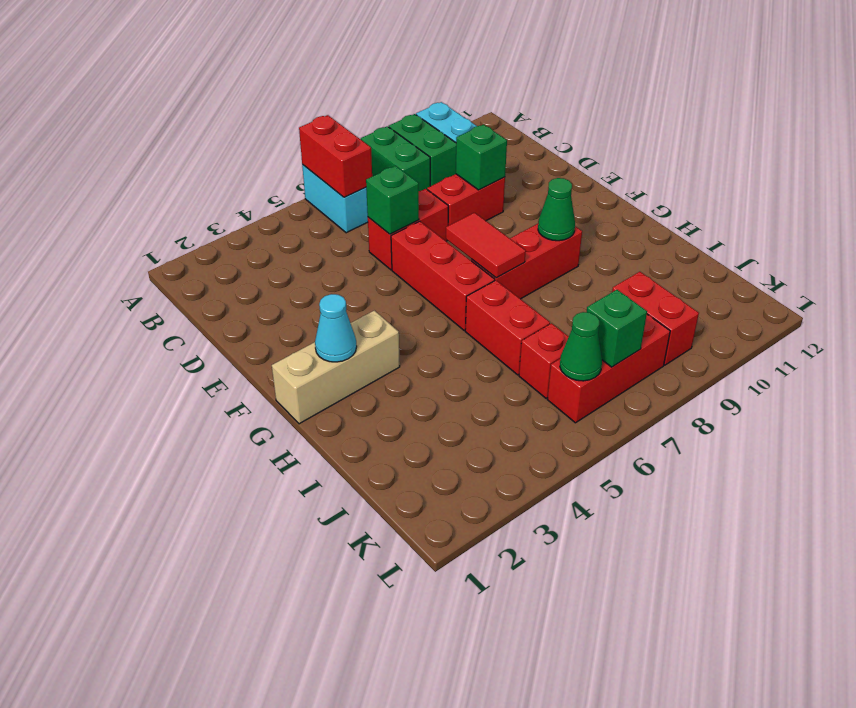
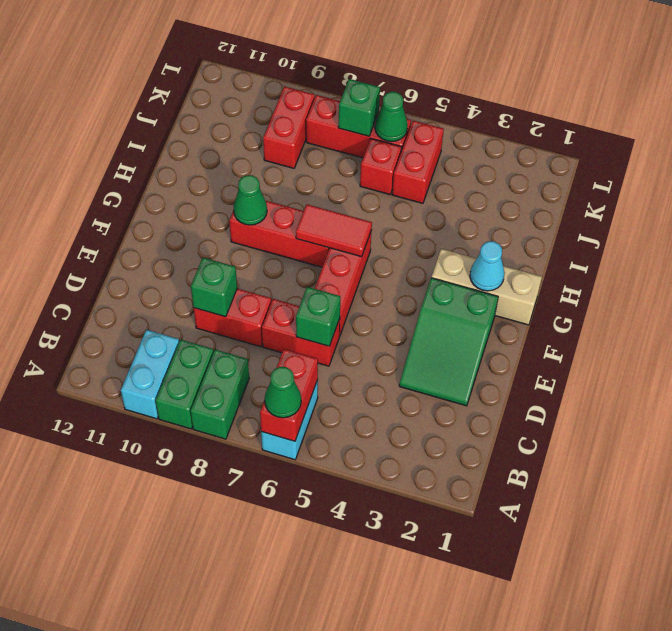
none -> green cone A6 level 3
none -> green slope D2:F3 level 1 top F
red tile F7:G7 level 2 -> red tile G6:G7 level 2
red brick H6:I6 level 1 -> red brick J5:K5 level 1

